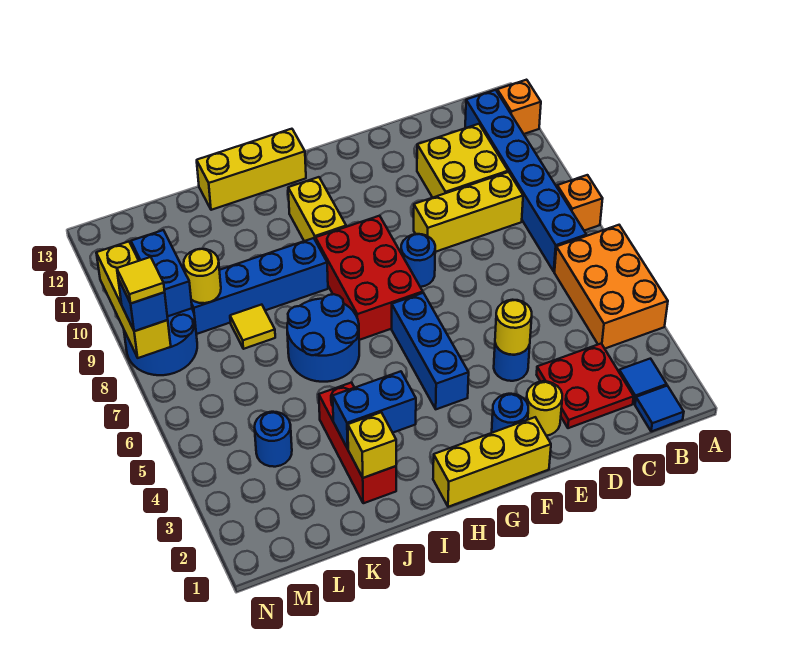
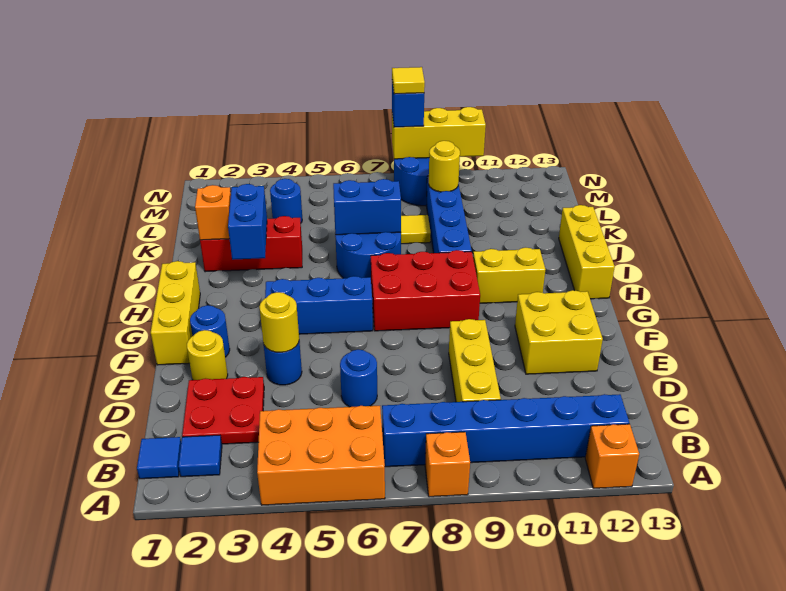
yellow brick C10:D11 level 1 -> yellow brick E11:F12 level 1
blue round brick F8 level 1 -> blue round brick D6 level 1
yellow brick J2 level 2 -> orange brick J2 level 2
blue brick M9:M10 level 2 -> blue brick J6:J7 level 2

